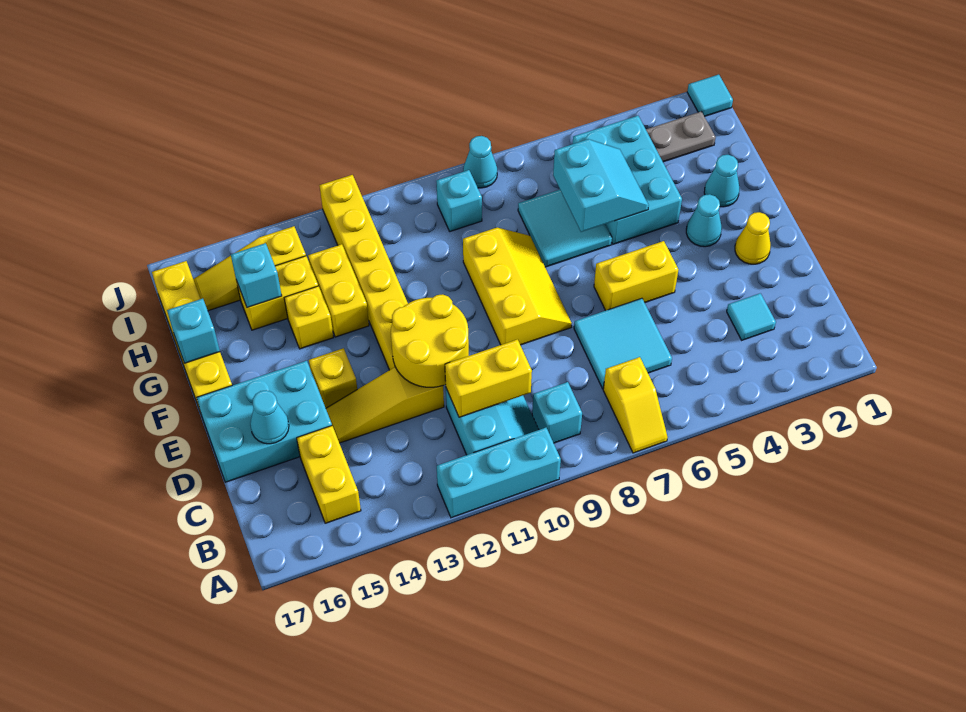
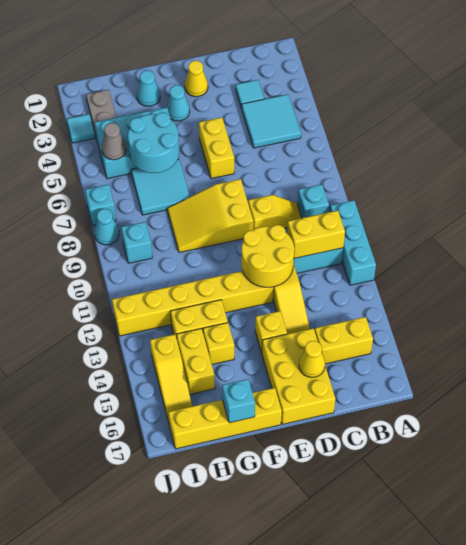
yellow slope A7:B7 level 1 top B -> yellow slope C9:D9 level 1 top D
cyan tile C6:D7 level 1 -> cyan tile B4:C5 level 1
yellow brick C10:C11 level 2 -> yellow brick B11:C11 level 2
cyan brick D15:E17 level 1 -> yellow brick D15:E17 level 1
cyan cone D16 level 2 -> yellow cone D16 level 2
yellow slope E8:G9 level 1 top 9 -> yellow slope E8:G9 level 1 top E
cyan slope G5:H6 level 2 top 6 -> cyan round brick G5:H6 level 2
cyan brick H15 level 2 -> cyan brick J7 level 1
none -> grey cone I5 level 2
cyan tile J1 level 1 -> cyan tile J3 level 1

